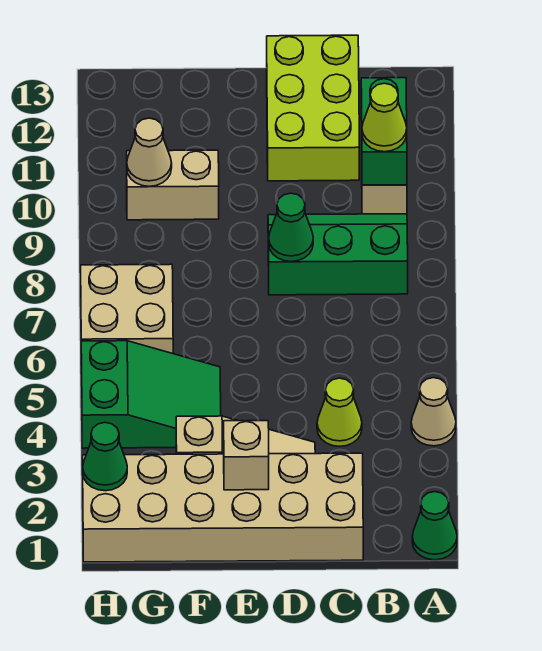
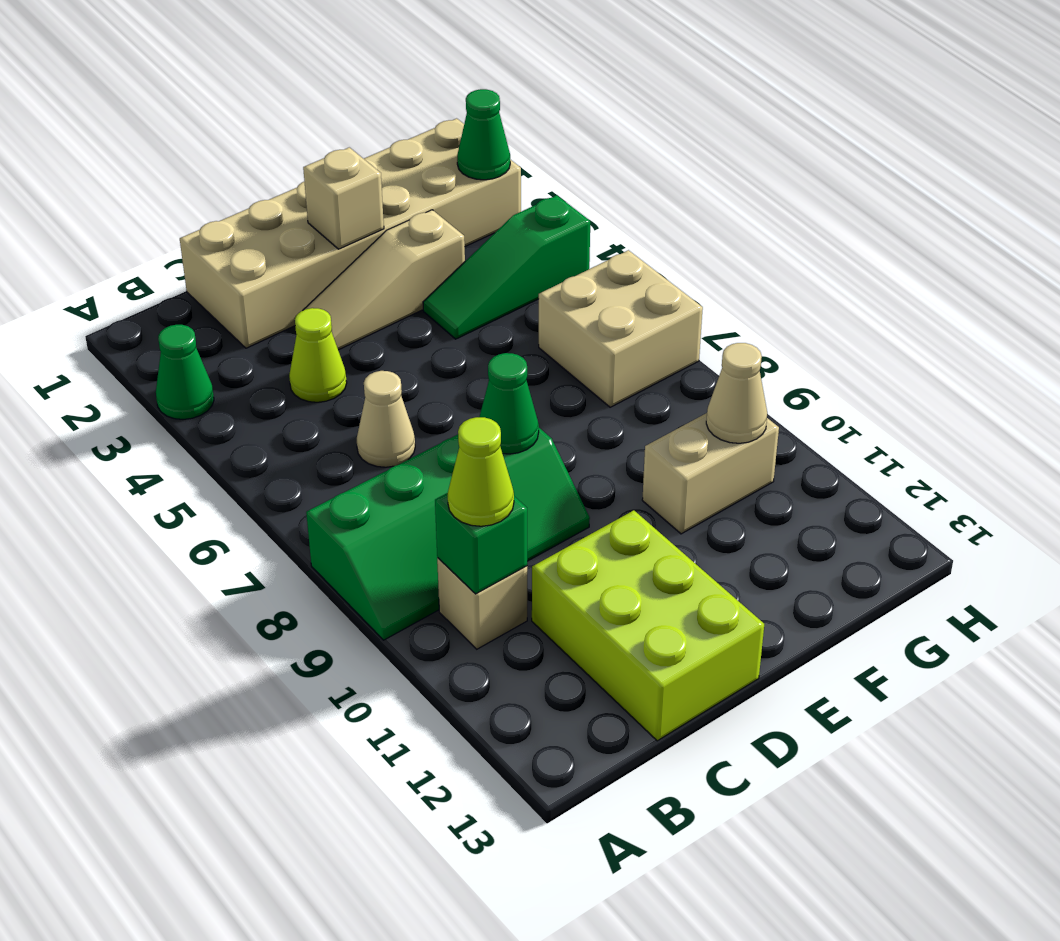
green cone A1 level 1 -> green cone A3 level 1
tan cone A4 level 1 -> tan cone C6 level 1
green slope B8:D9 level 1 top 8 -> green slope A8:D9 level 1 top 8
green brick B10:B11 level 2 -> green brick B10 level 2
green slope F4:H5 level 1 top H -> green slope F4:H4 level 1 top H

